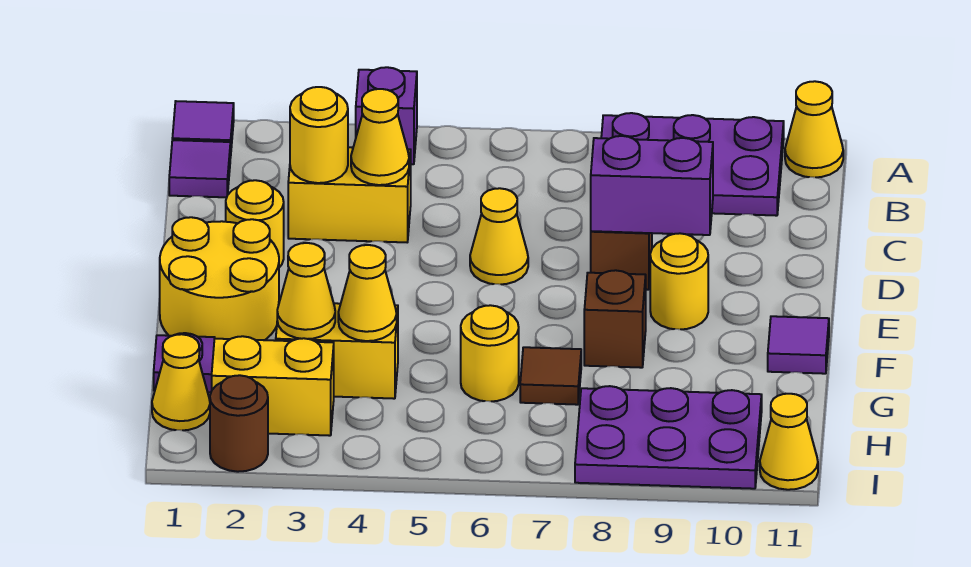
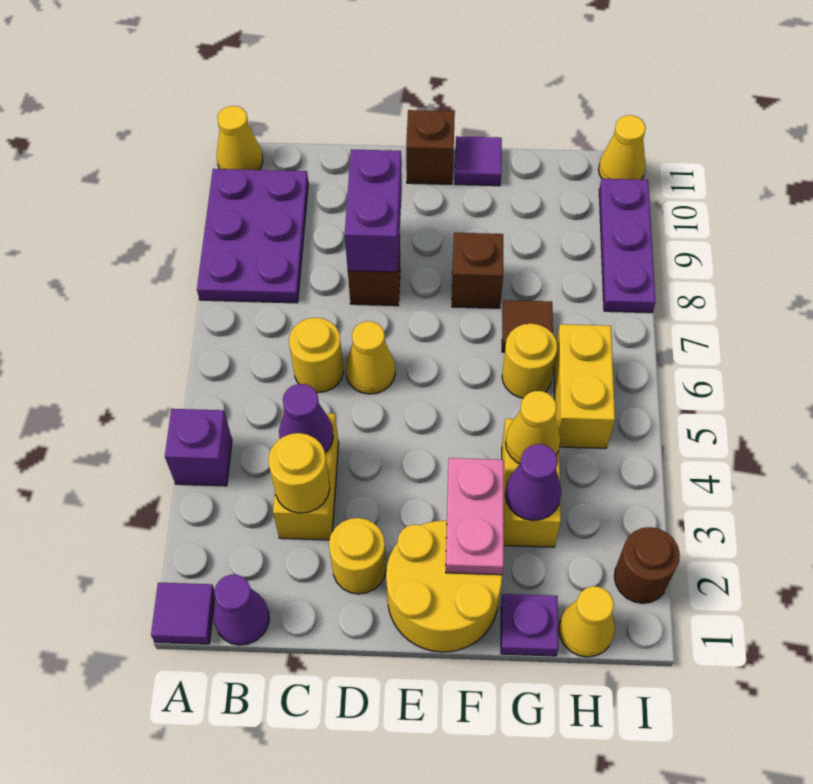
purple tile B1 level 1 -> purple cone B1 level 1
yellow cone C4 level 2 -> purple cone C4 level 2
yellow round brick E9 level 1 -> yellow round brick C6 level 1
none -> brown brick E11 level 1
none -> pink plate F2:F3 level 2
yellow cone G3 level 2 -> purple cone G3 level 2
yellow brick H2:H3 level 1 -> yellow brick H5:H6 level 1
purple plate H8:I10 level 1 -> purple plate I8:I10 level 1

